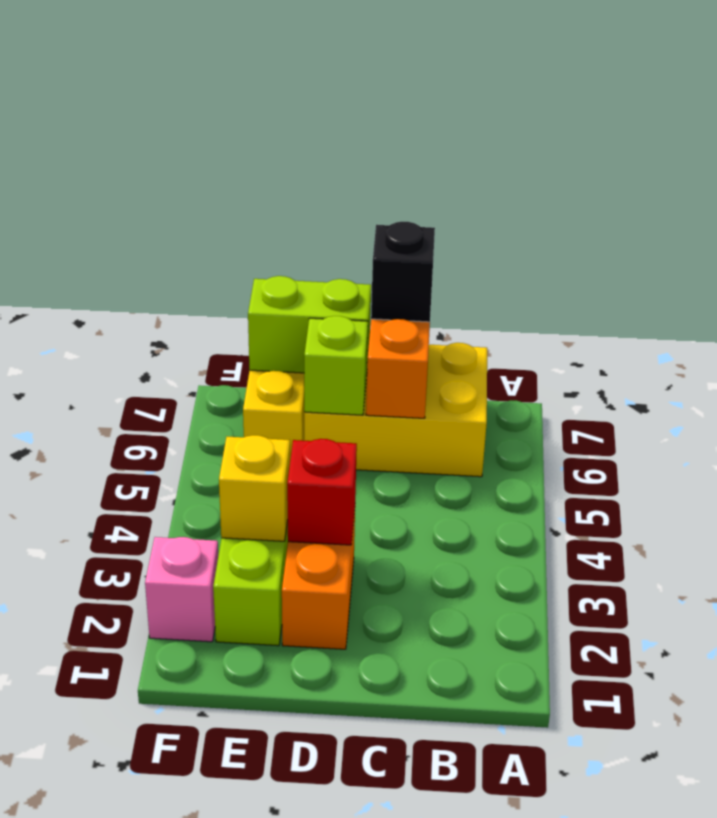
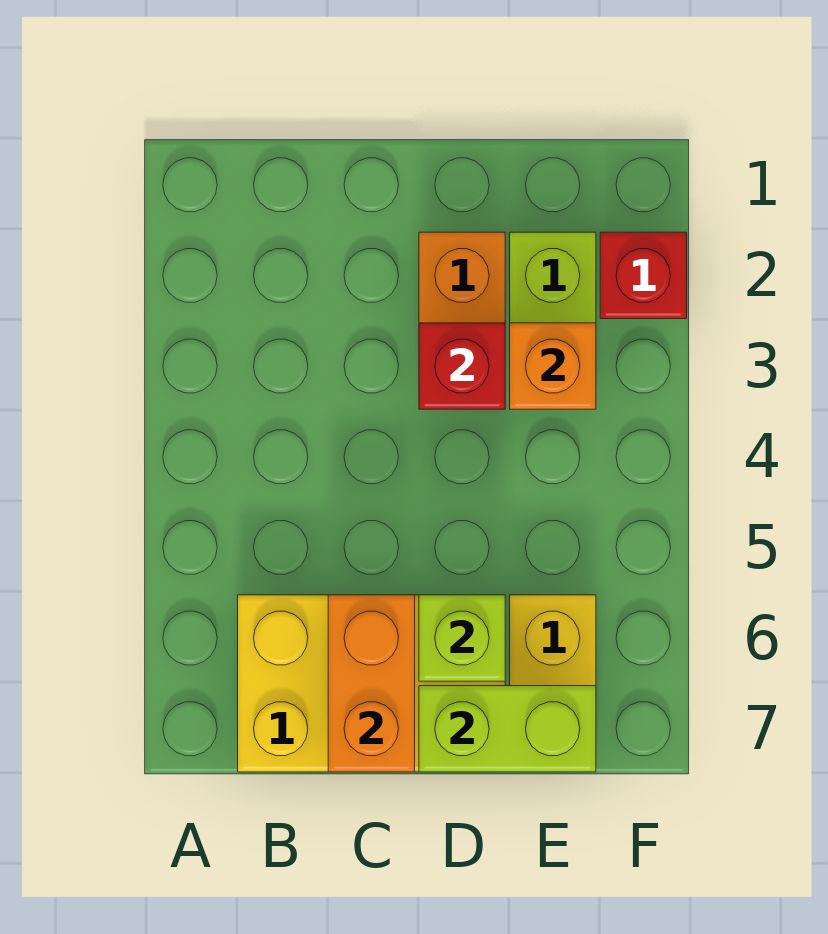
black brick C7 level 3 -> none
yellow brick E3 level 2 -> orange brick E3 level 2
pink brick F2 level 1 -> red brick F2 level 1

